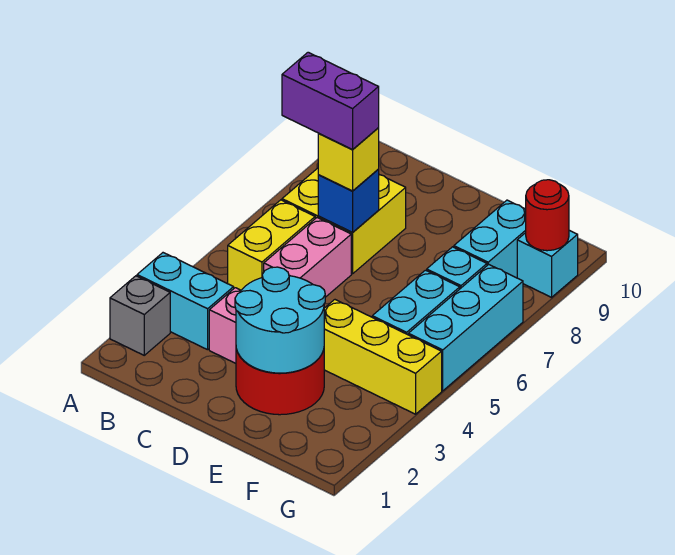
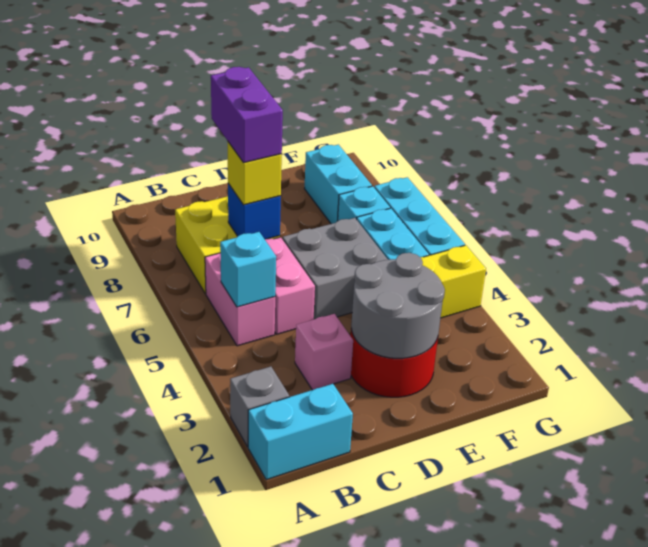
cyan brick A3:B3 level 1 -> cyan brick A1:B1 level 1
yellow brick B5:B6 level 1 -> pink brick B5:B6 level 1
purple brick B7:C7 level 4 -> purple brick C7:C8 level 4
cyan round brick D2:E3 level 2 -> grey round brick D2:E3 level 2
none -> grey brick D5:E6 level 1
cyan brick G9 level 1 -> cyan brick B5 level 2
red round brick G9 level 2 -> none

